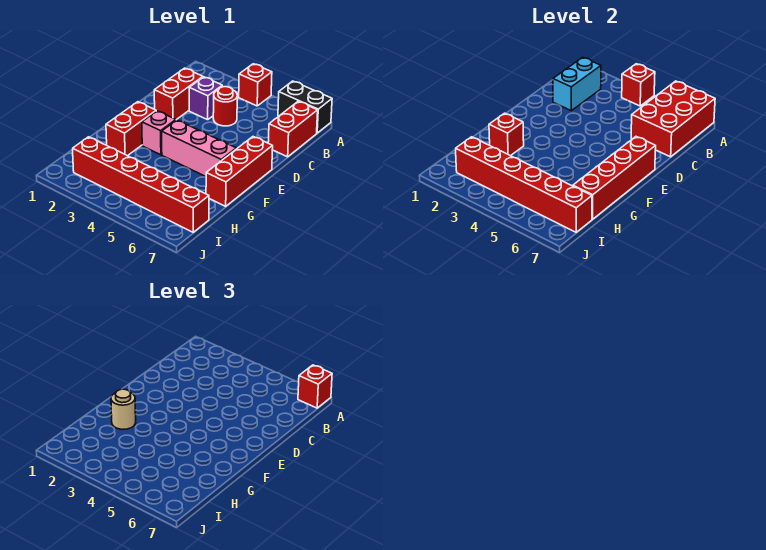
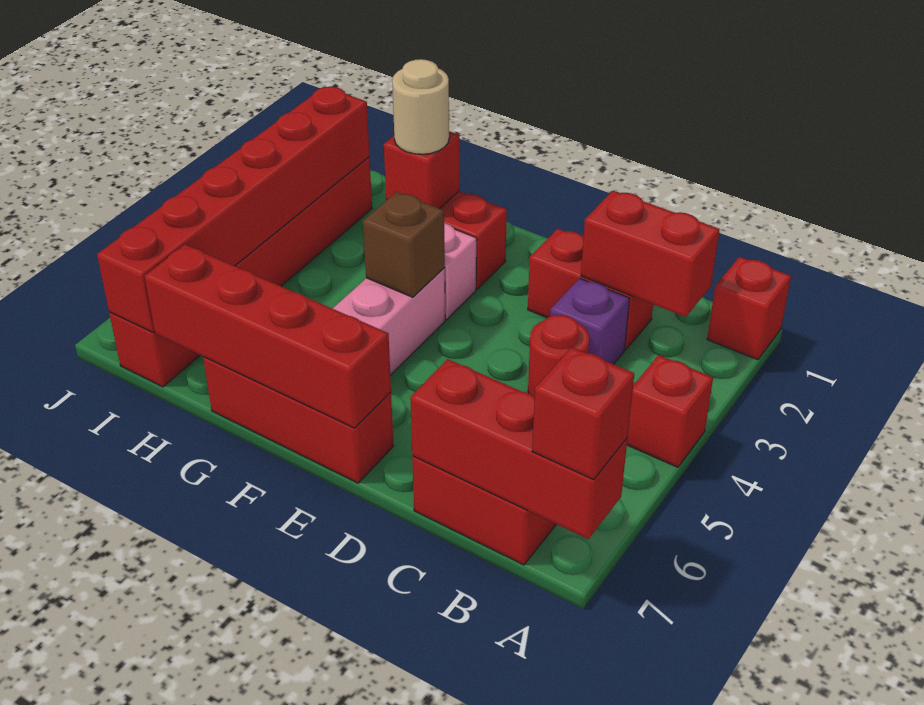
red brick A4 level 2 -> red brick A1 level 1
black brick A6:A7 level 1 -> none
red brick A6:C7 level 2 -> red brick A7:C7 level 2
cyan brick B2:C2 level 2 -> red brick B2:C2 level 2
none -> brown brick F4 level 2

